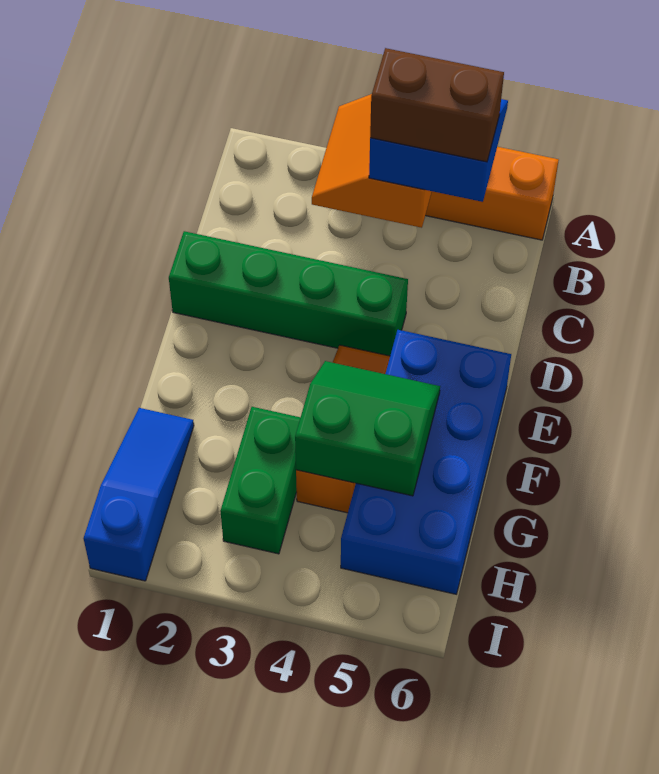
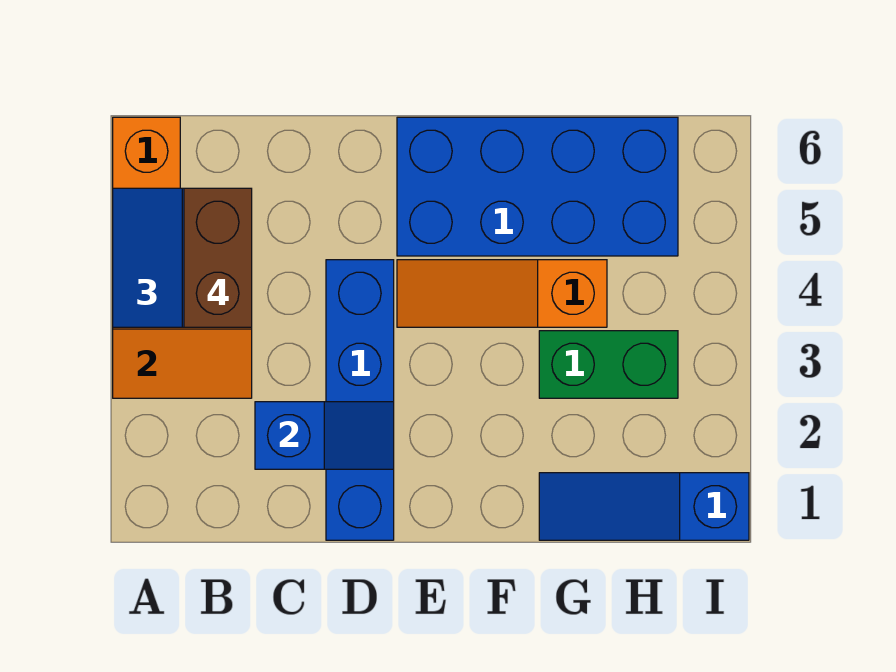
none -> blue slope C2:D2 level 2 top C
green brick D1:D4 level 1 -> blue brick D1:D4 level 1
green slope F4:G5 level 2 top G -> none

